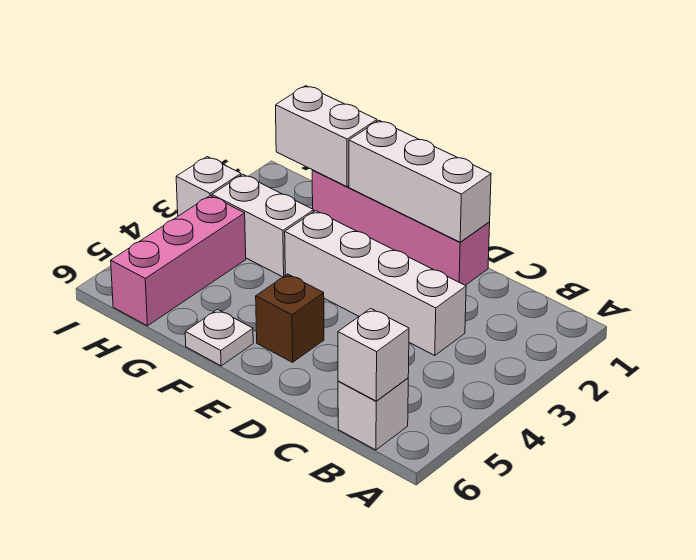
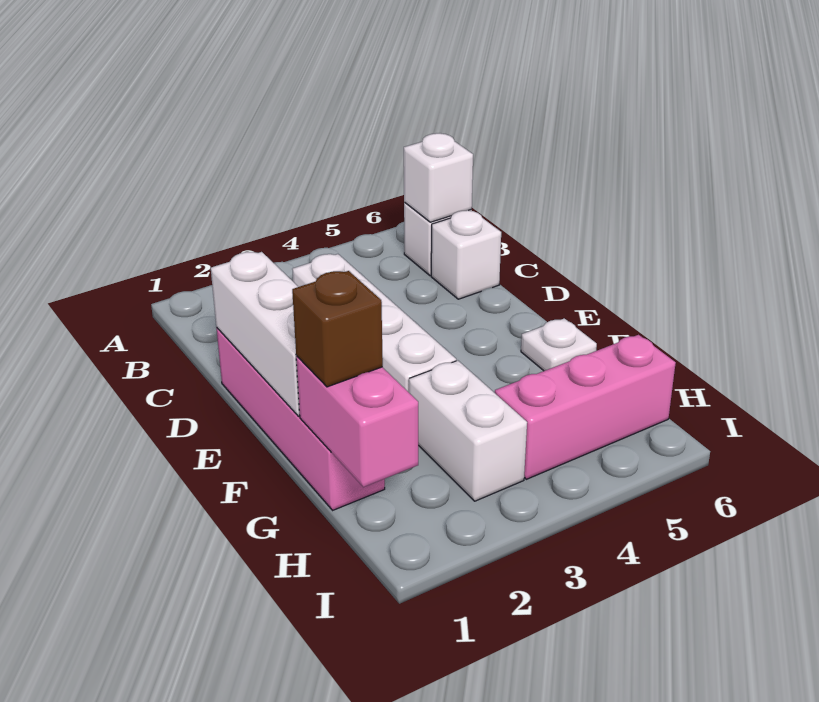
brown brick E5 level 1 -> brown brick G1 level 3
white brick G1:H1 level 2 -> pink brick G1:H1 level 2
white brick I3 level 1 -> white brick C6 level 1

